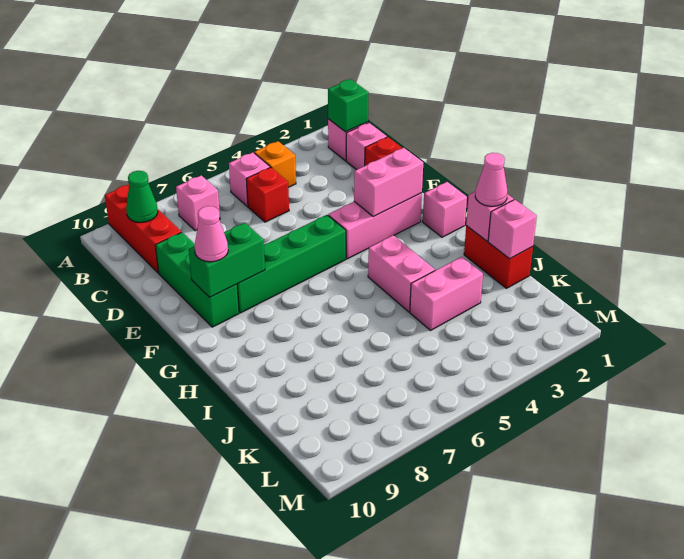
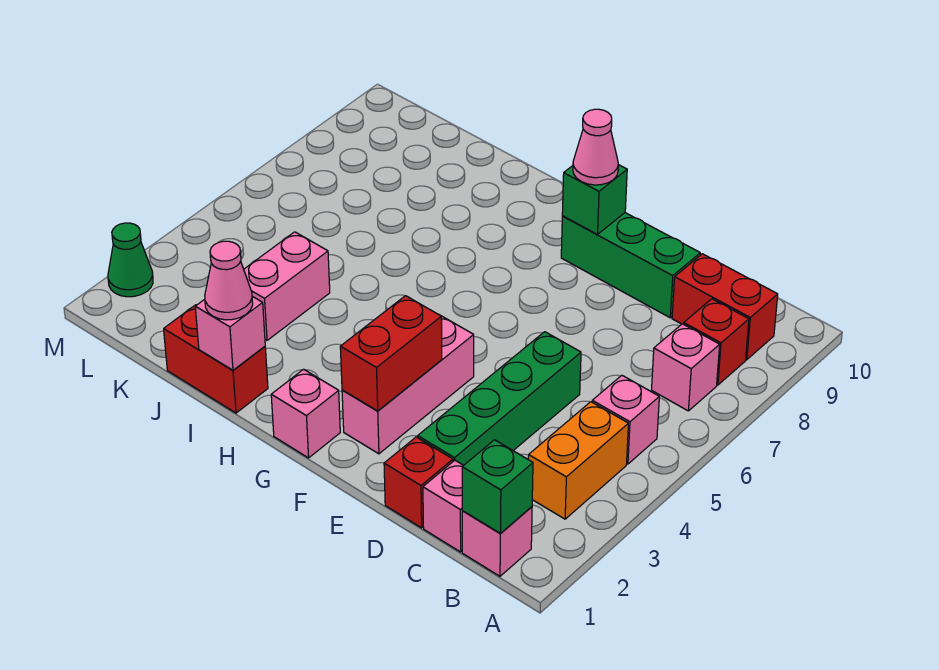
red brick A9:C9 level 1 -> red brick B9:C9 level 1
orange brick B4 level 1 -> orange brick B3:B4 level 1
green cone B9 level 2 -> green cone M2 level 1
red brick C5 level 1 -> red brick B8 level 1
pink brick F2:F3 level 2 -> red brick F2:F3 level 2
green brick F5:F8 level 1 -> green brick D2:D5 level 1
green brick F8:F9 level 2 -> green brick F9 level 2
pink brick H4:I4 level 1 -> none
pink brick J1 level 2 -> none

